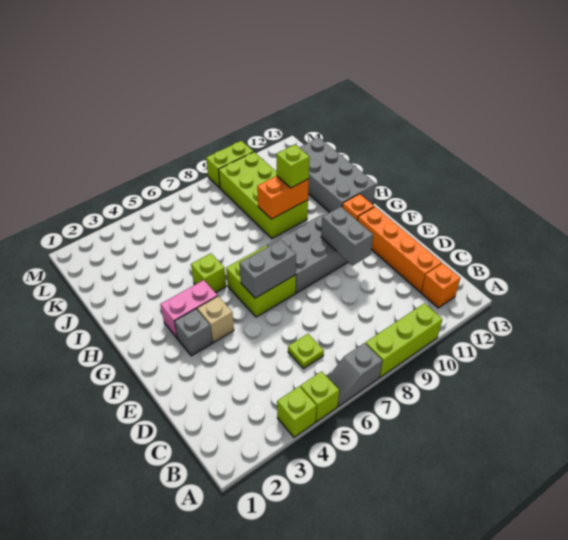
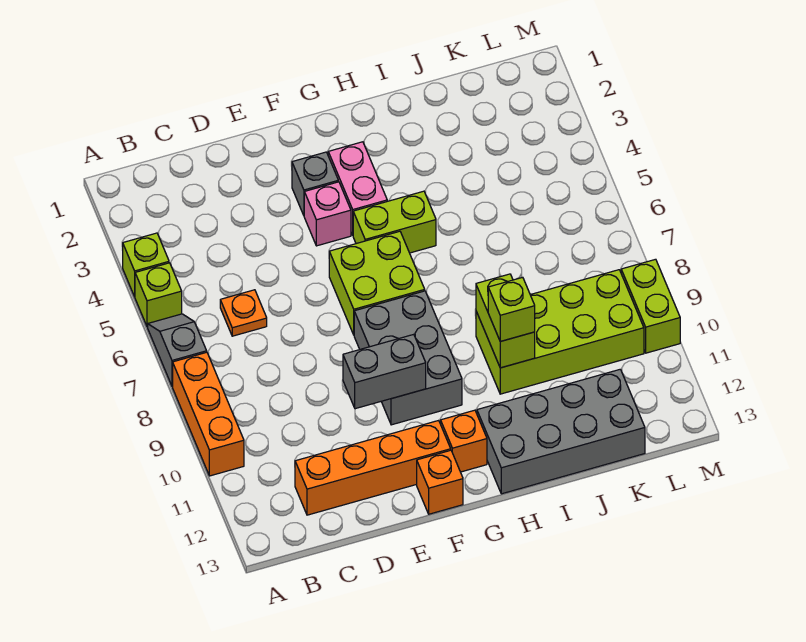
lime brick A8:A10 level 1 -> orange brick A8:A10 level 1
orange brick B12 level 1 -> orange brick F13 level 1
lime plate C6 level 1 -> orange plate C6 level 1
tan brick F4 level 1 -> pink brick F4 level 1
grey brick F6:F7 level 2 -> none
lime brick H5 level 1 -> lime brick G5:H5 level 1
orange brick I9:I10 level 2 -> lime brick I9:I10 level 2

